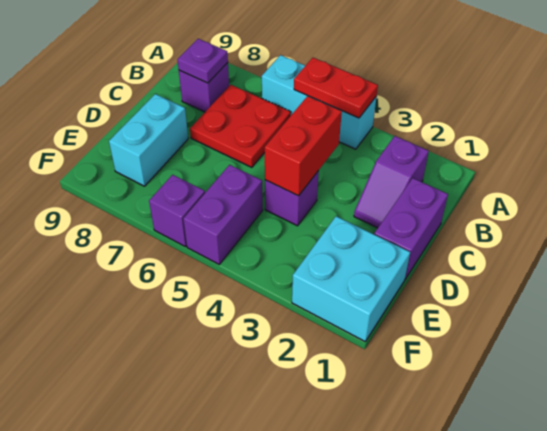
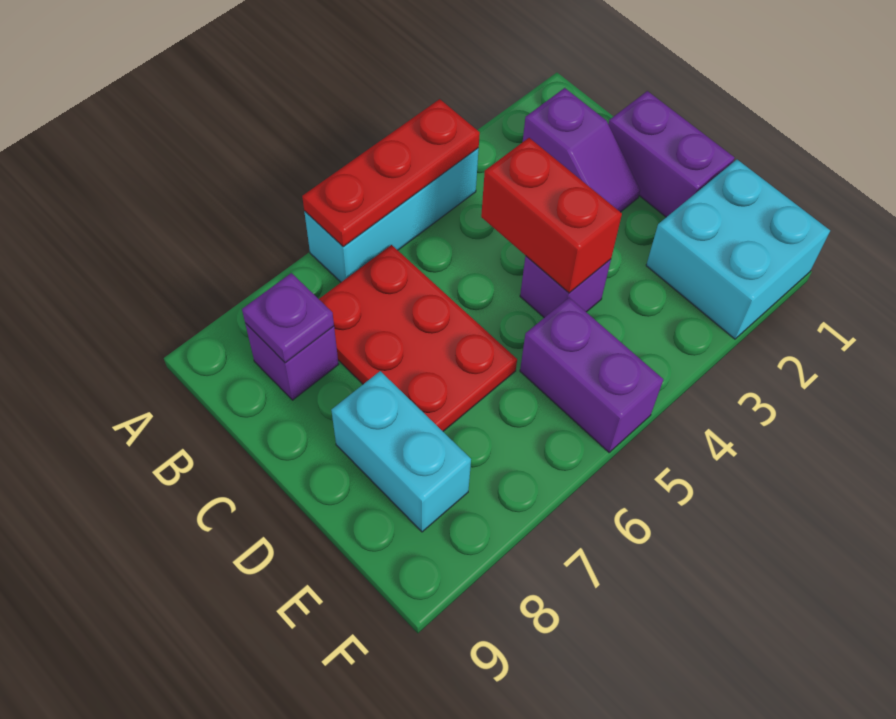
red plate A4:A5 level 2 -> red plate A4:A6 level 2
red plate B6:C7 level 1 -> red plate B6:D7 level 1
purple brick F6 level 1 -> none

